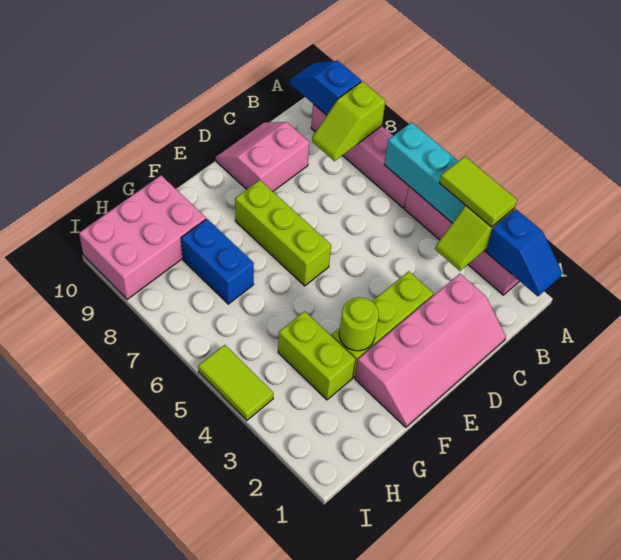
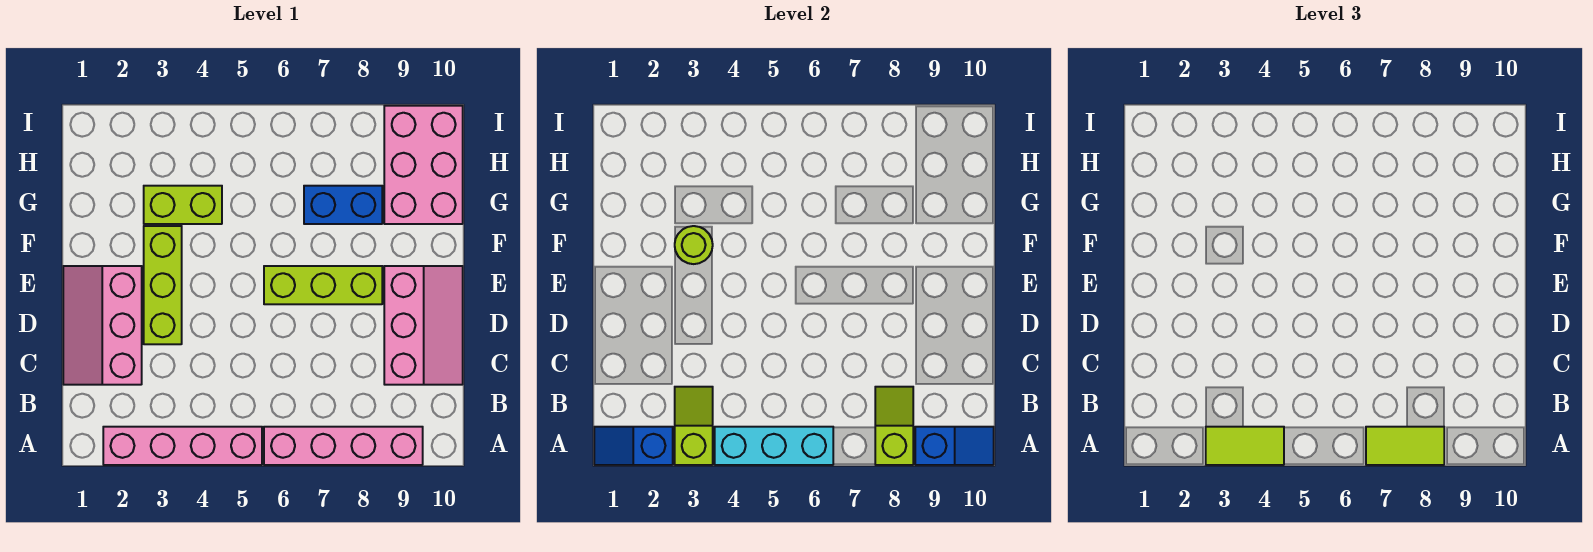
pink slope C1:F2 level 1 top 2 -> pink slope C1:E2 level 1 top 2
pink slope C9:D10 level 1 top 9 -> pink slope C9:E10 level 1 top 9
lime tile I4:I5 level 1 -> lime tile A7:A8 level 3

